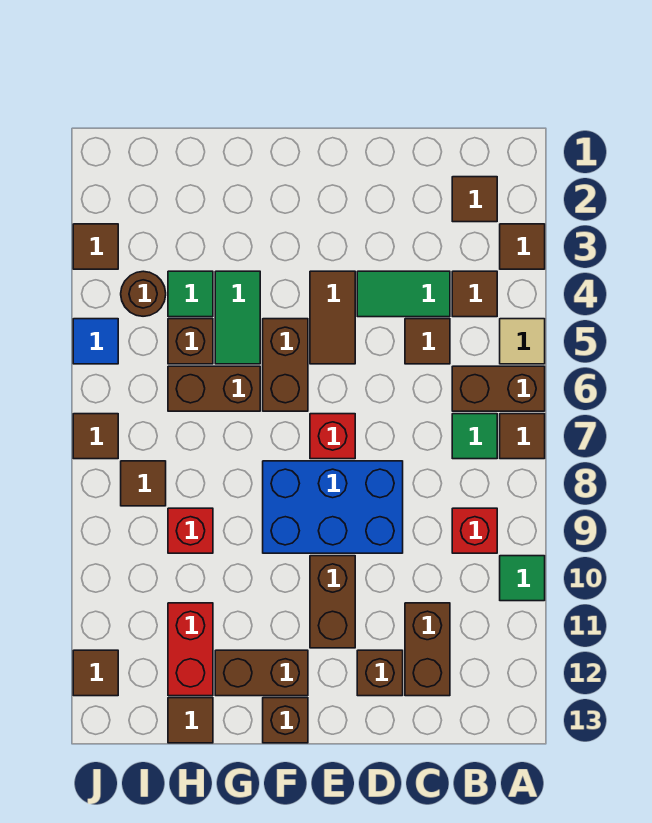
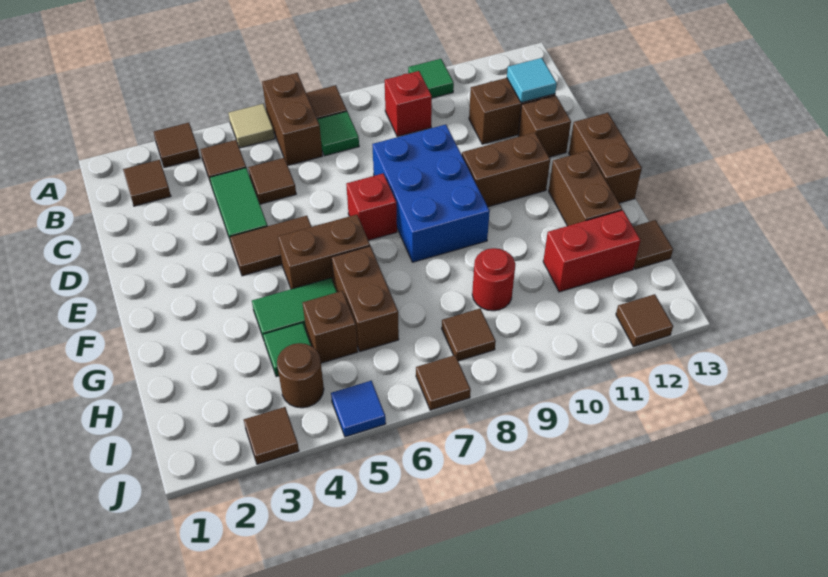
none -> cyan tile C12 level 2
brown brick F13 level 1 -> brown brick E13:F13 level 1
red brick H9 level 1 -> red round brick H9 level 1

